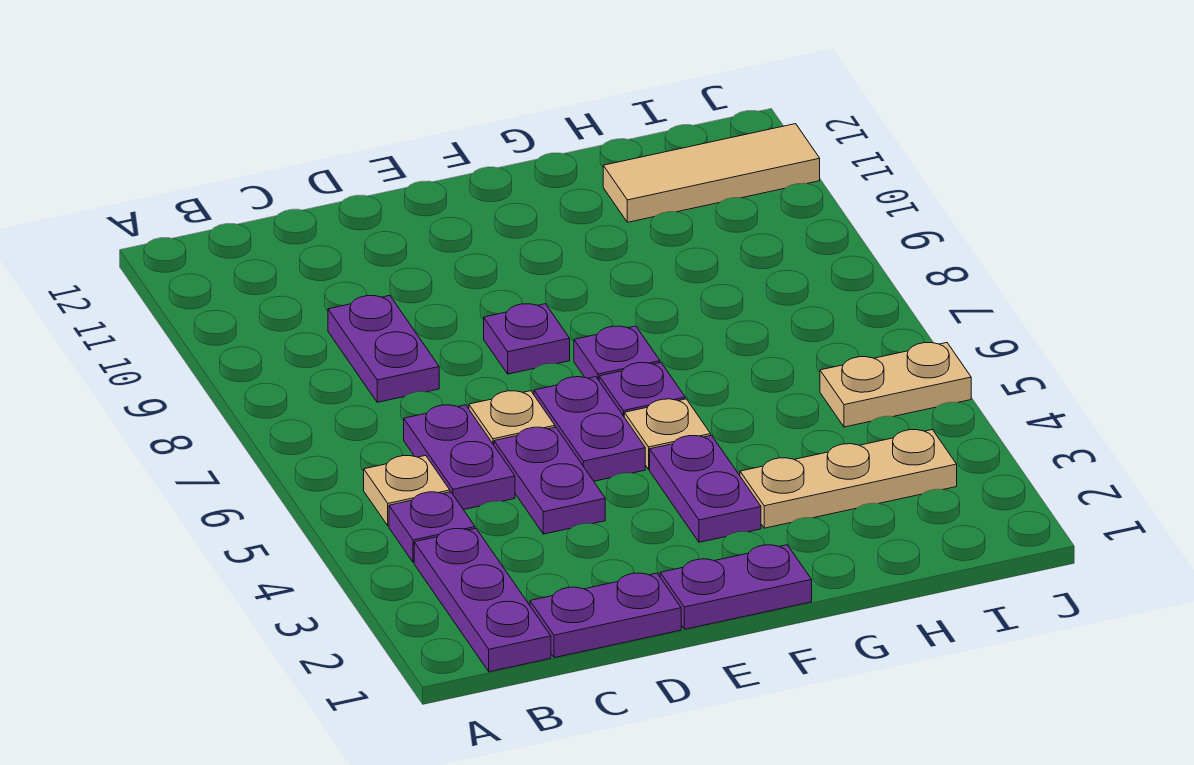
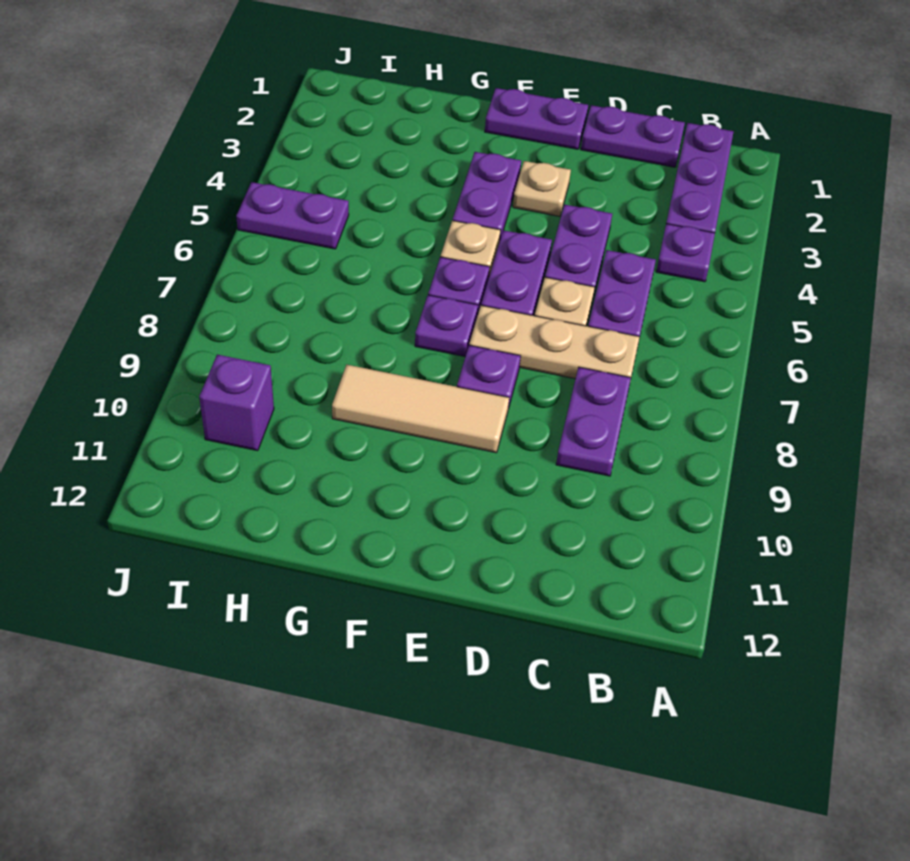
tan plate B5 level 1 -> tan plate E3 level 1
tan plate G3:I3 level 1 -> tan plate C7:E7 level 1
tan tile H11:J11 level 1 -> tan tile E9:G9 level 1
tan plate I5:J5 level 1 -> purple plate I5:J5 level 1
none -> purple brick I10 level 1

